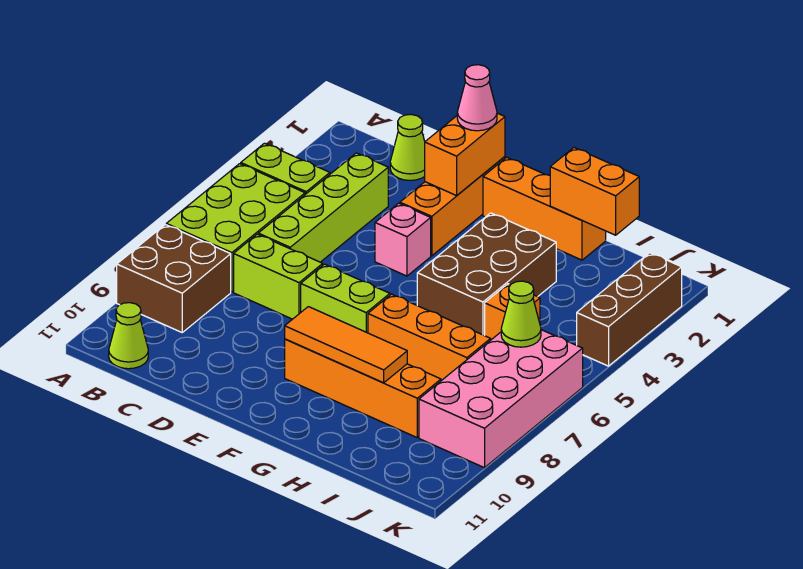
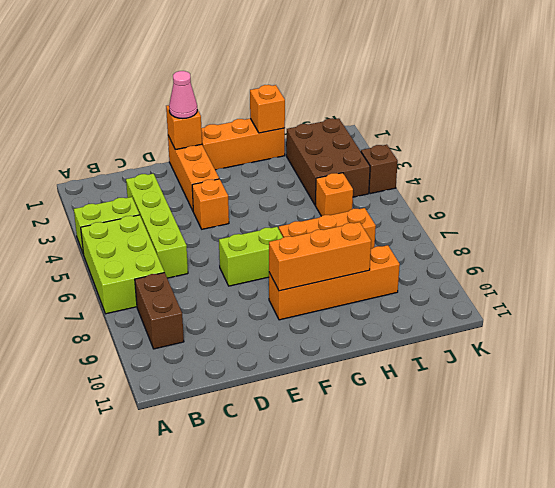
brown brick A8:B9 level 1 -> brown brick B8:B9 level 1
lime cone B11 level 1 -> none
lime cone C1 level 1 -> none
lime brick C7:D7 level 1 -> none
orange brick E1:E2 level 2 -> orange brick E1 level 2
pink brick E4 level 1 -> orange brick E4 level 1
orange tile F9:H9 level 2 -> orange brick F9:H9 level 2
brown brick G3:H5 level 1 -> brown brick I2:J4 level 1
orange brick H1:I1 level 2 -> orange brick H1 level 2
pink brick J6:K9 level 1 -> none
lime cone J6 level 2 -> none
brown brick K2:K4 level 1 -> brown brick K4 level 1

